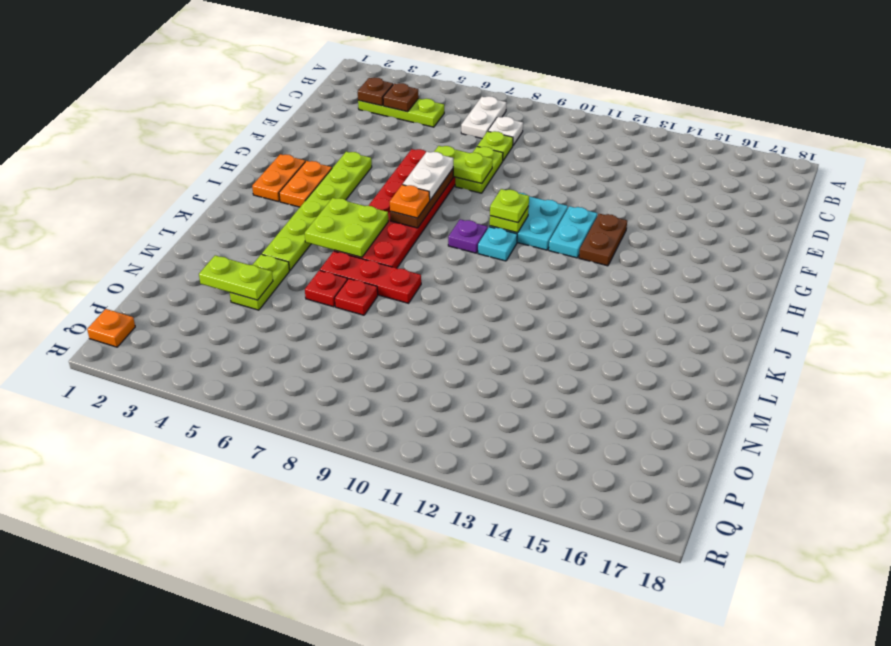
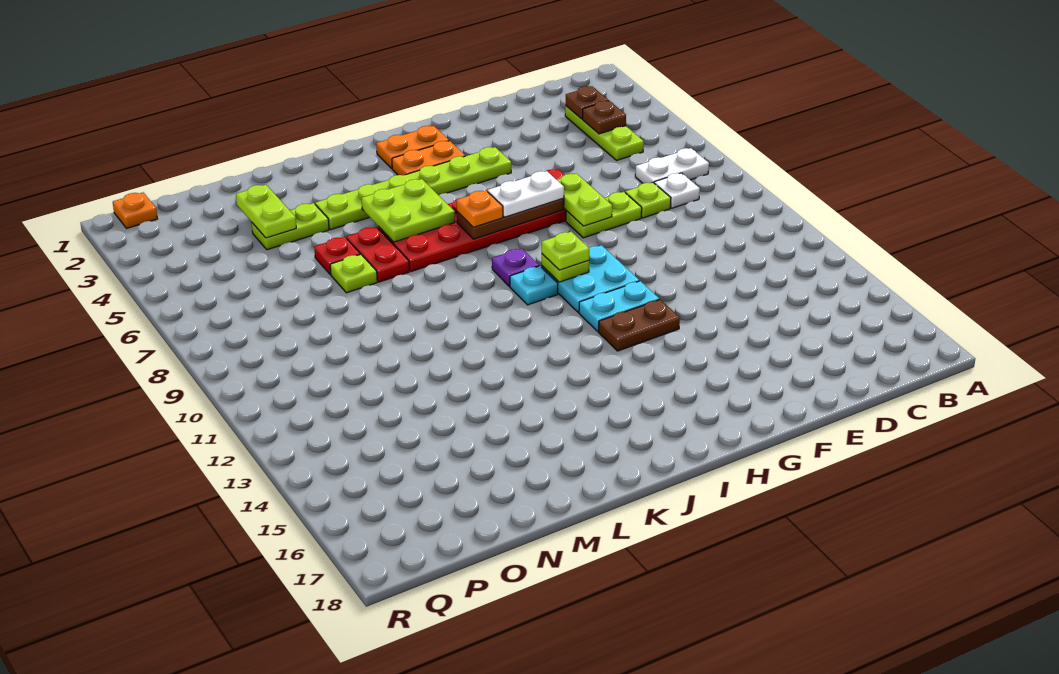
red plate L6:L8 level 1 -> red plate L6:L7 level 1
red plate M7 level 1 -> lime plate M7 level 1

